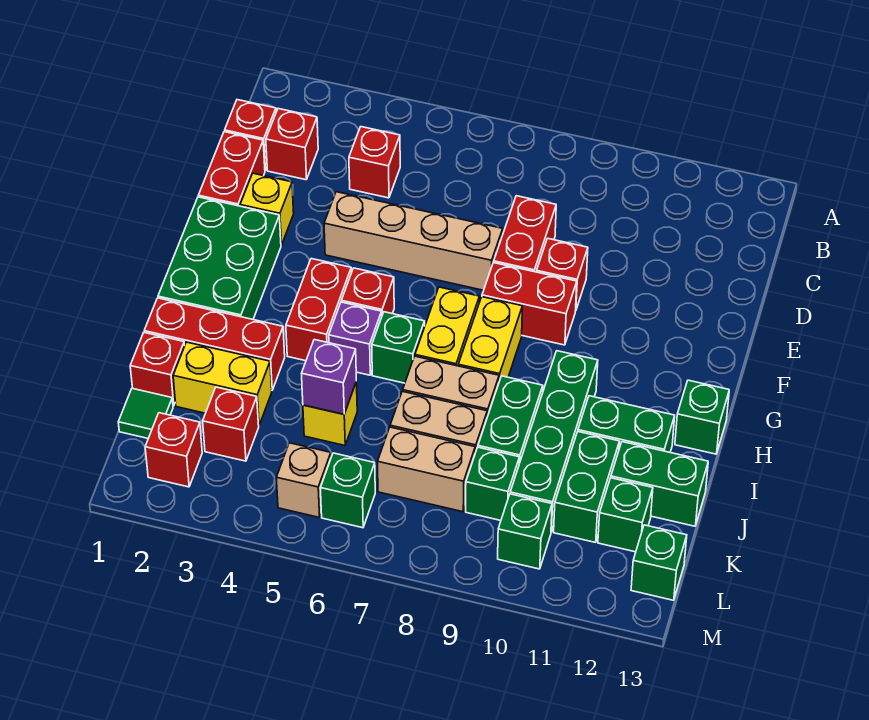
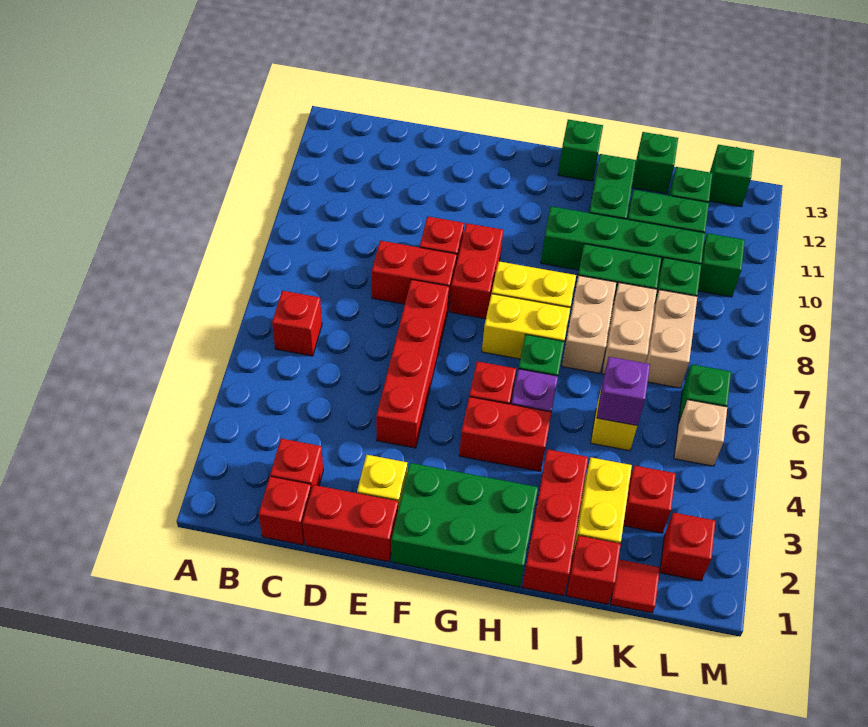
red brick C4 level 1 -> red brick B6 level 1
tan brick E4:E7 level 1 -> red brick E4:E7 level 1
green brick J12:J13 level 1 -> green brick J13 level 1
green tile K1 level 1 -> red tile K1 level 1

